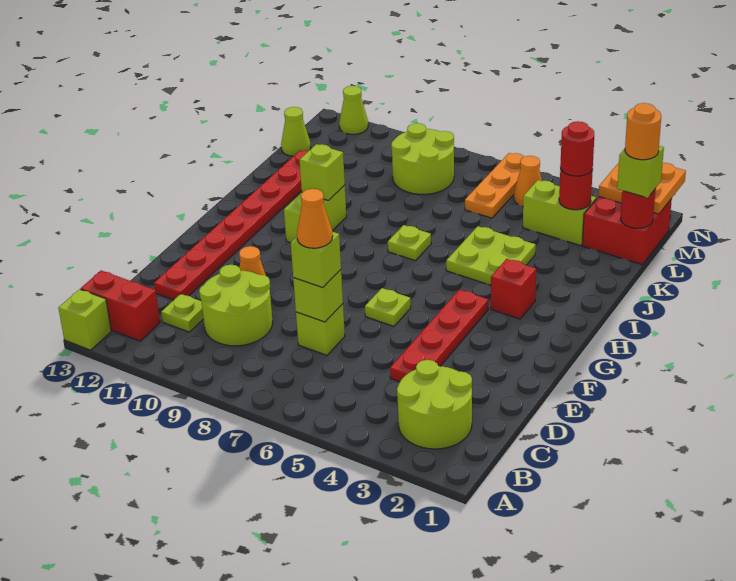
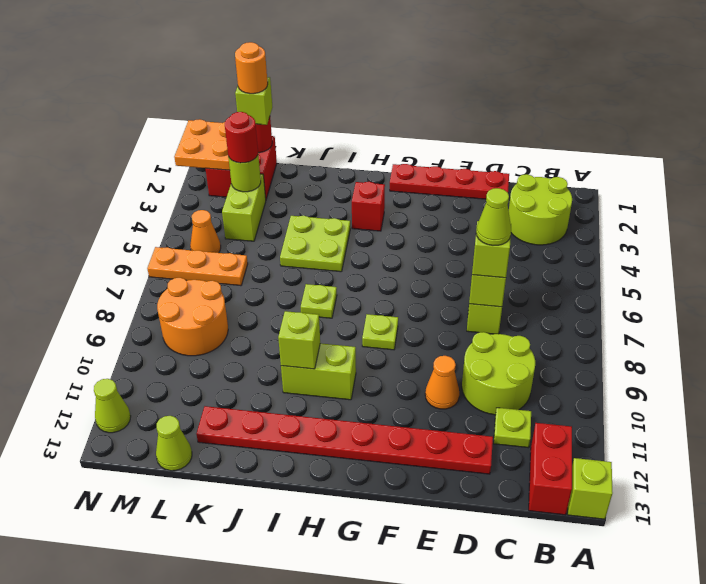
red plate D4:G4 level 1 -> red plate D1:G1 level 1
orange cone D7 level 4 -> lime cone D7 level 4
lime plate F6 level 1 -> lime plate G8 level 1
red round brick L3 level 2 -> lime round brick L3 level 2
lime round brick L8:M9 level 1 -> orange round brick L8:M9 level 1

